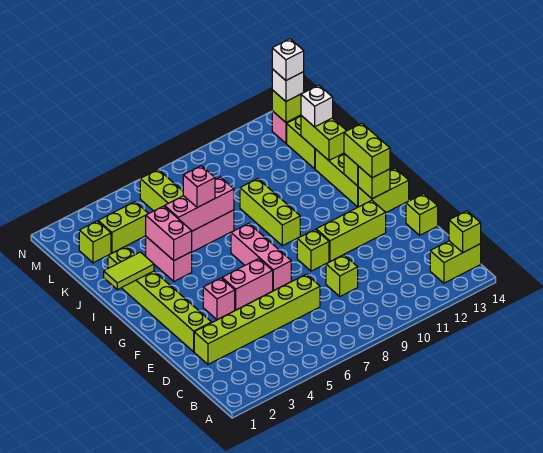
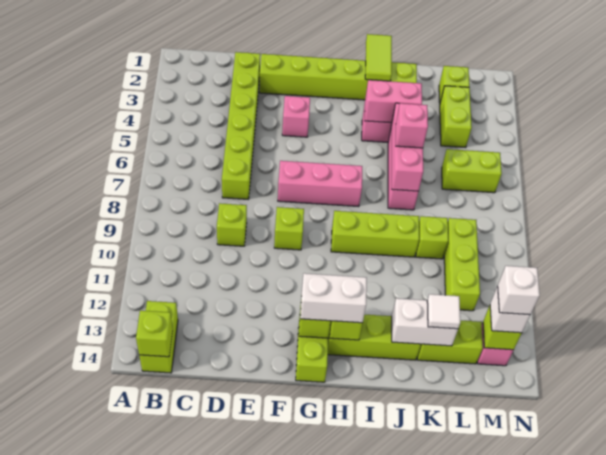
lime brick E14 level 1 -> lime brick K9 level 1
pink brick F5:F6 level 1 -> none
lime brick F10:F12 level 1 -> lime brick L9:L11 level 1
lime brick G13:H13 level 3 -> white brick G13:H13 level 3
lime brick J13:K13 level 2 -> white brick J13:K13 level 2
white brick K13 level 3 -> white tile K13 level 3

